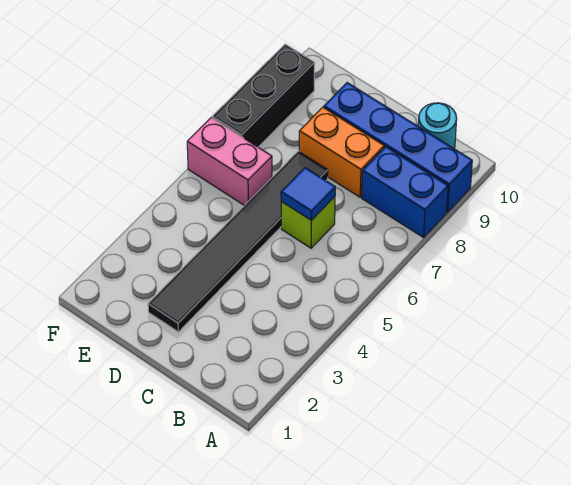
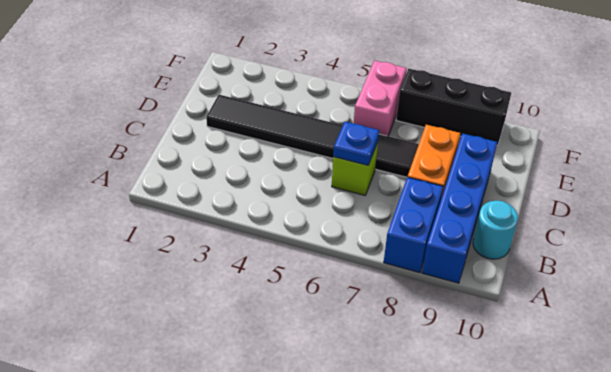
blue tile C6 level 2 -> blue plate C6 level 2

